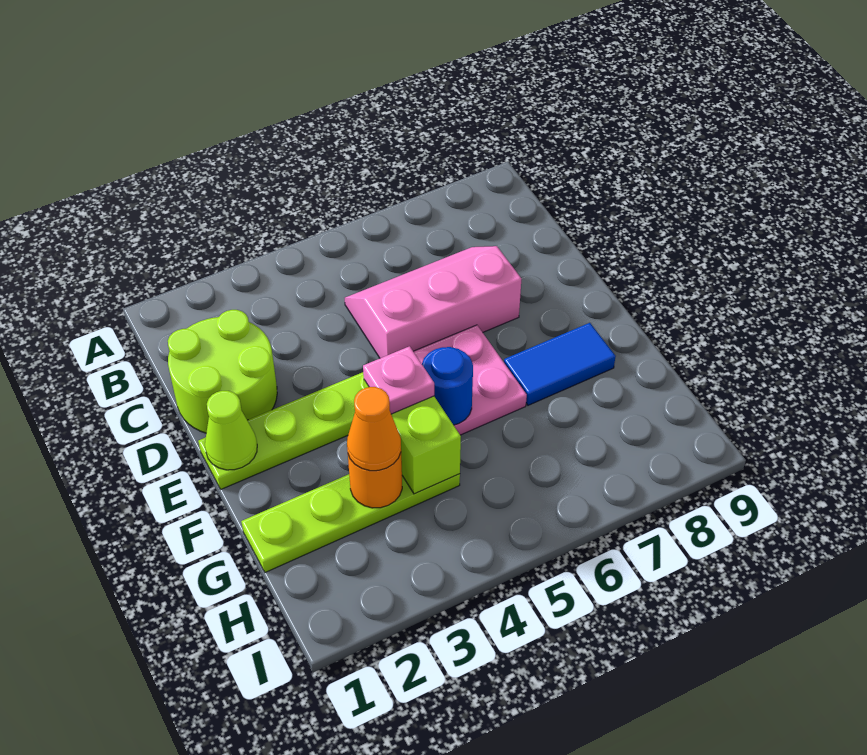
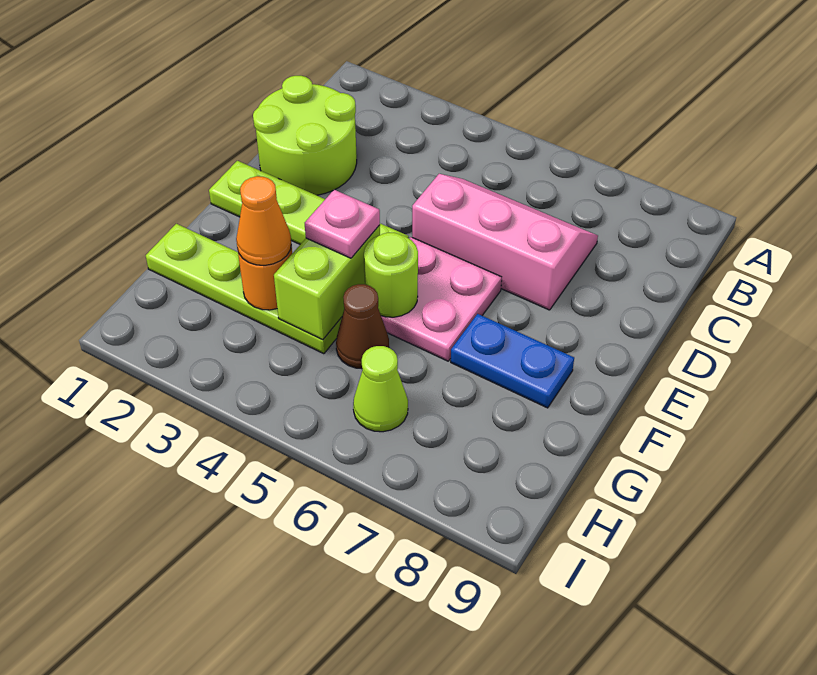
lime cone E1 level 2 -> lime cone H6 level 1
blue round brick F5 level 2 -> lime round brick F5 level 2
blue tile F7:F8 level 1 -> blue plate F7:F8 level 1
none -> brown cone G5 level 1

